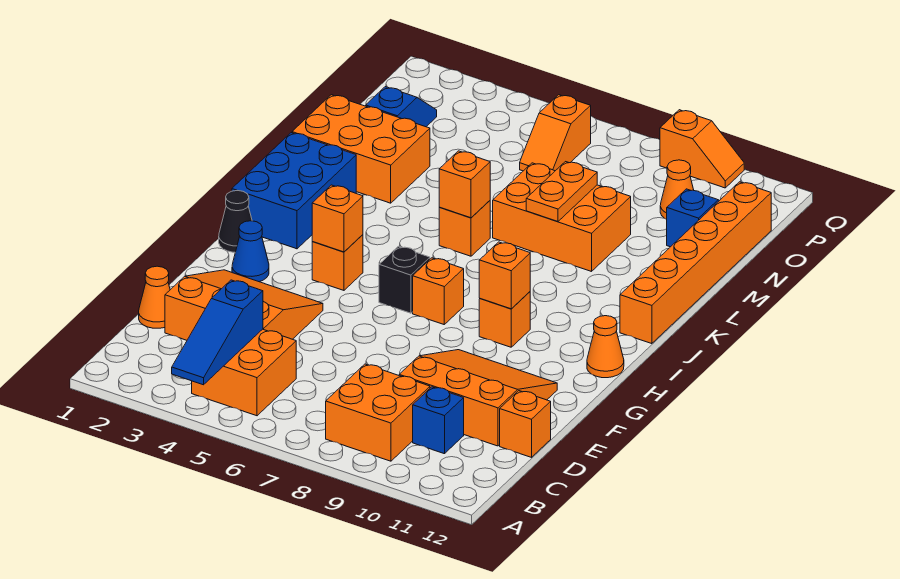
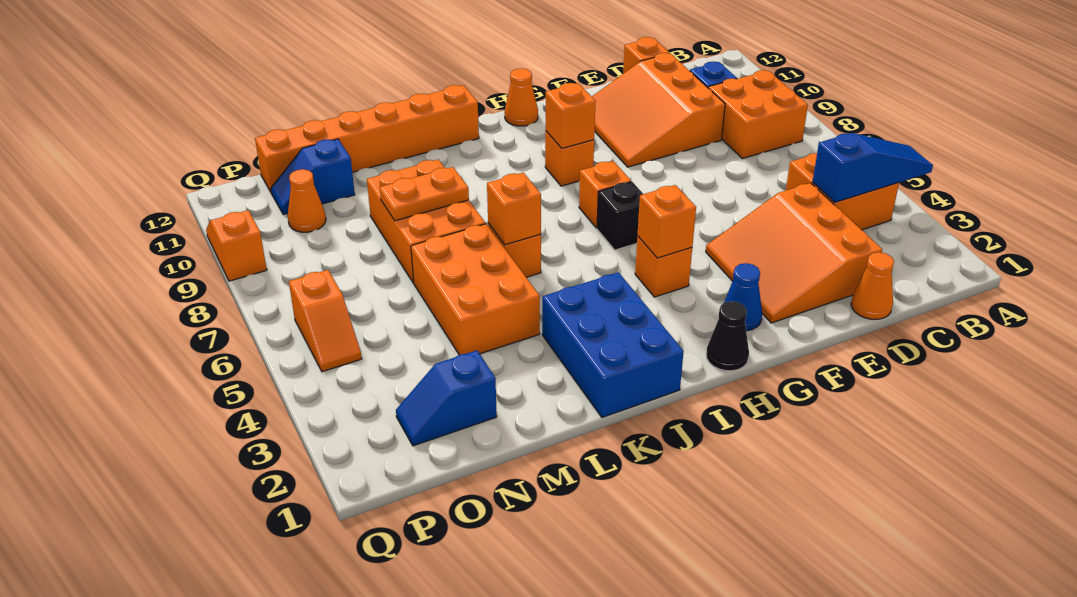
blue brick I1:K2 level 1 -> blue brick J1:K3 level 1
orange brick L1:M3 level 1 -> orange brick L4:M6 level 1
orange slope O6:P6 level 1 top P -> orange slope P5:P6 level 1 top 6

